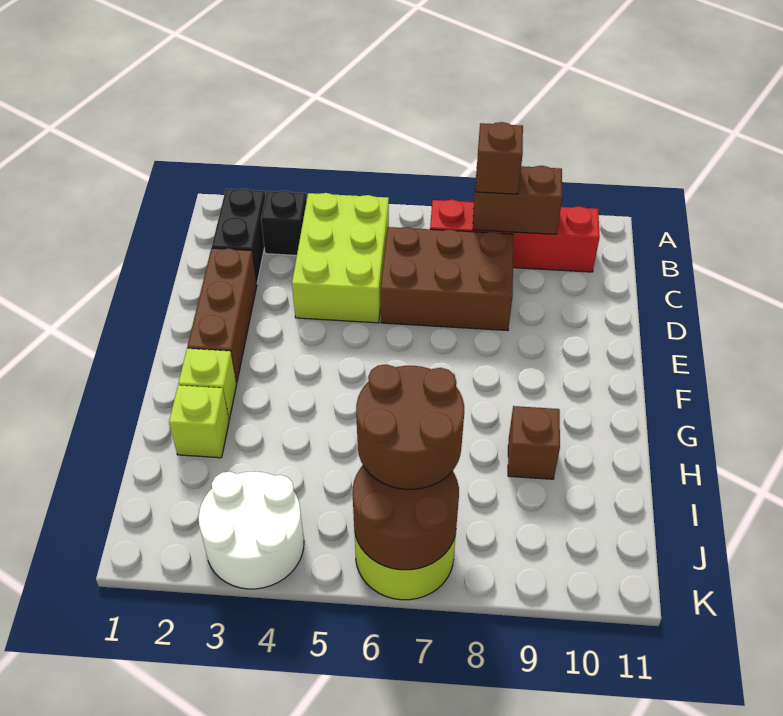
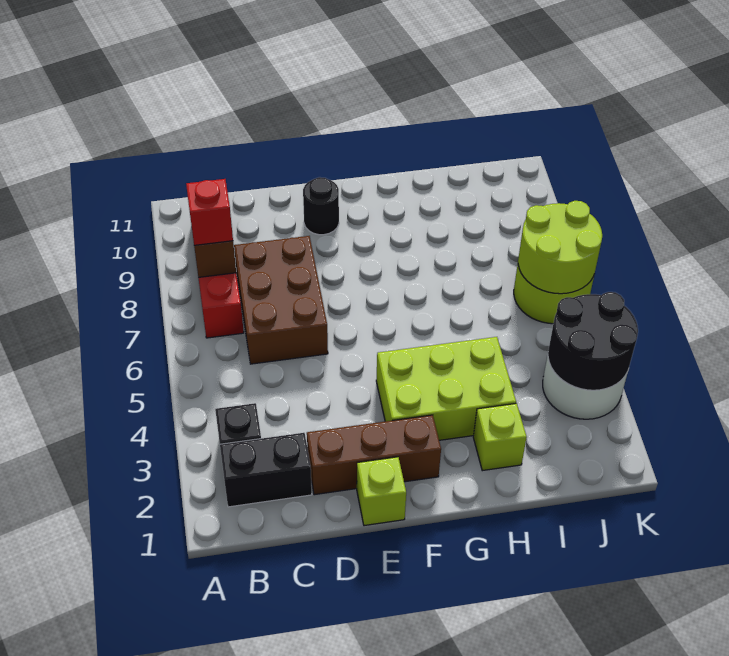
lime brick B4:D5 level 1 -> lime brick F3:H4 level 1
brown brick B8 level 3 -> red brick B8 level 3
none -> black round brick E10 level 1
lime brick G2 level 1 -> lime brick E1 level 1
brown brick H9 level 1 -> none
brown round brick I6:J7 level 3 -> none
none -> black round brick J3:K4 level 2
brown round brick J6:K7 level 2 -> lime round brick J6:K7 level 2

